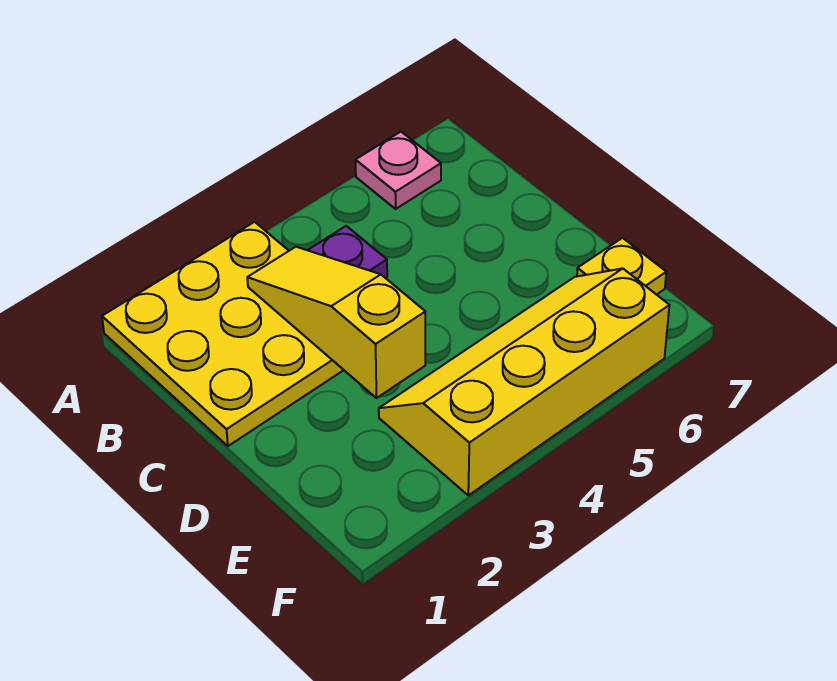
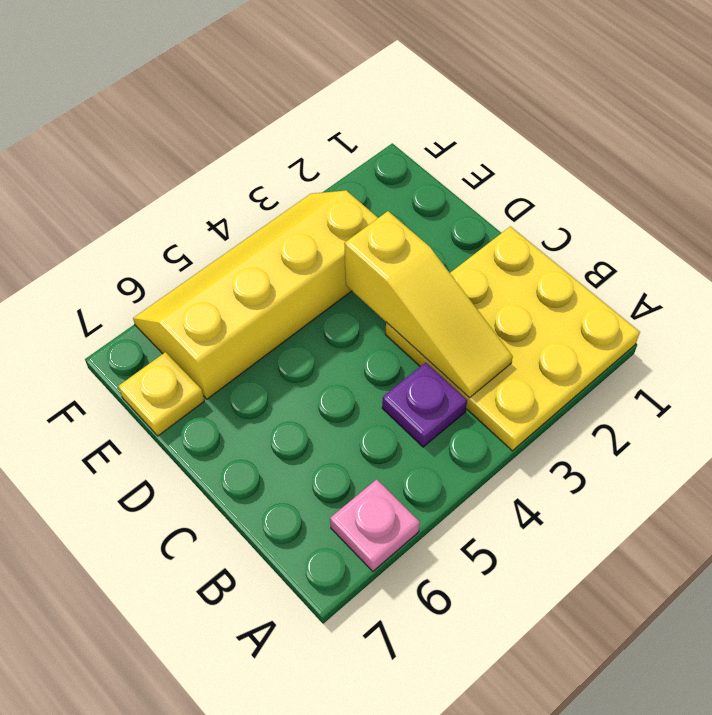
yellow slope E3:F6 level 1 top F -> yellow slope E3:F6 level 1 top E

